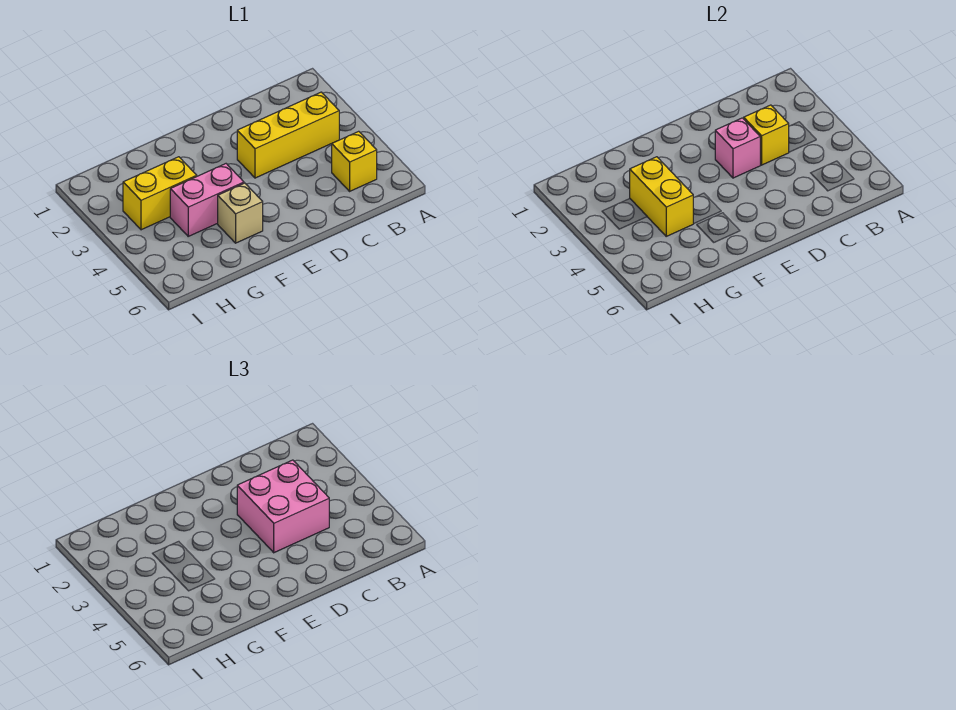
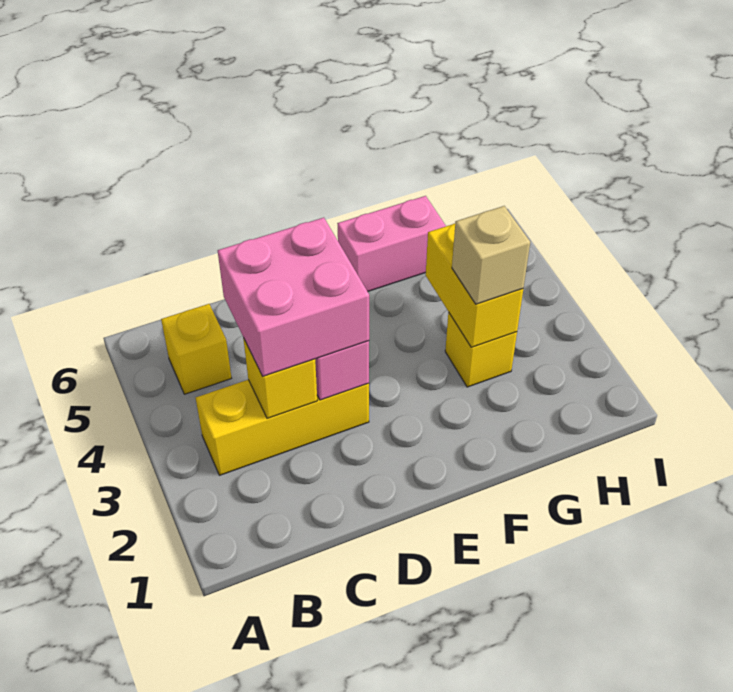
pink brick F4:G4 level 1 -> pink brick F6:G6 level 1
tan brick F5 level 1 -> tan brick G3 level 3
yellow brick G3:H3 level 1 -> yellow brick G3 level 1

